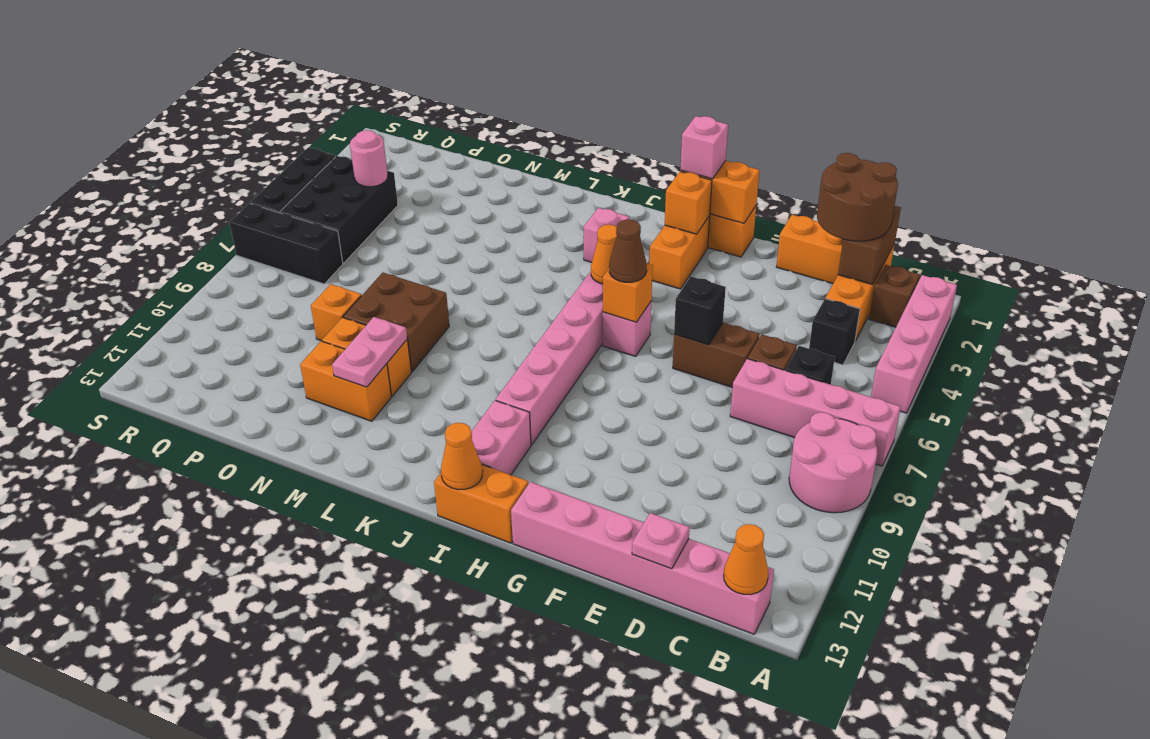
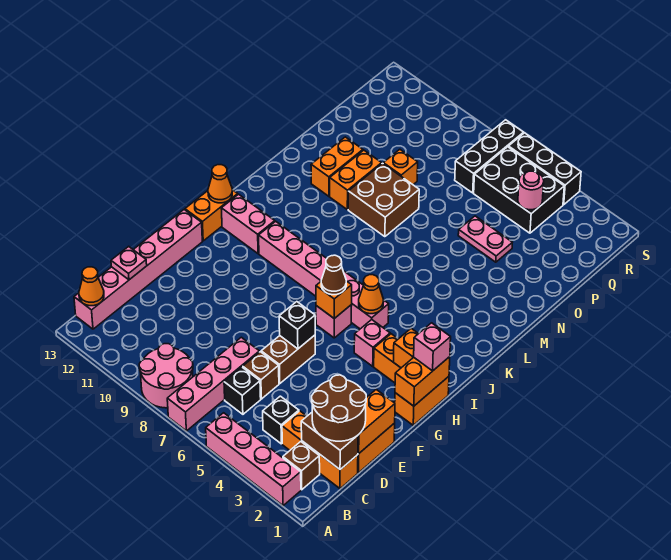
none -> orange brick D1:E1 level 2
pink brick J3 level 1 -> pink brick H4 level 1
pink plate M10:M11 level 2 -> pink plate O4:O5 level 1

